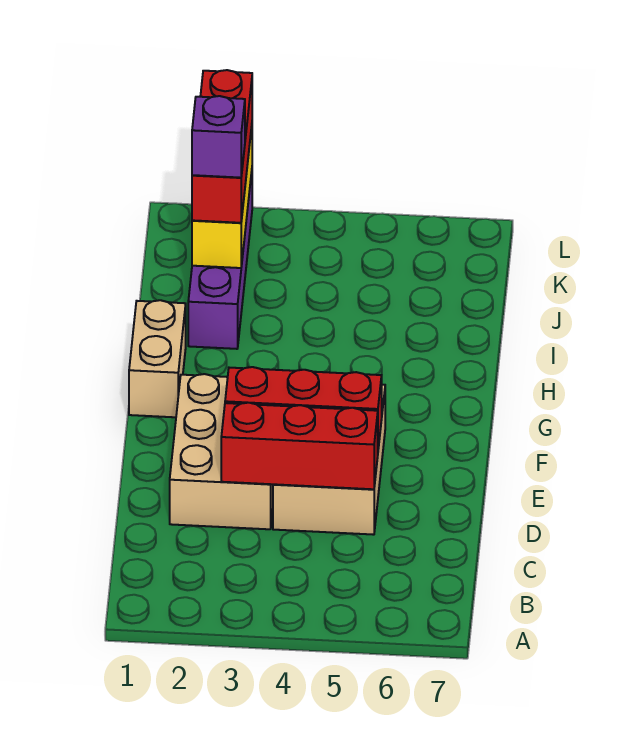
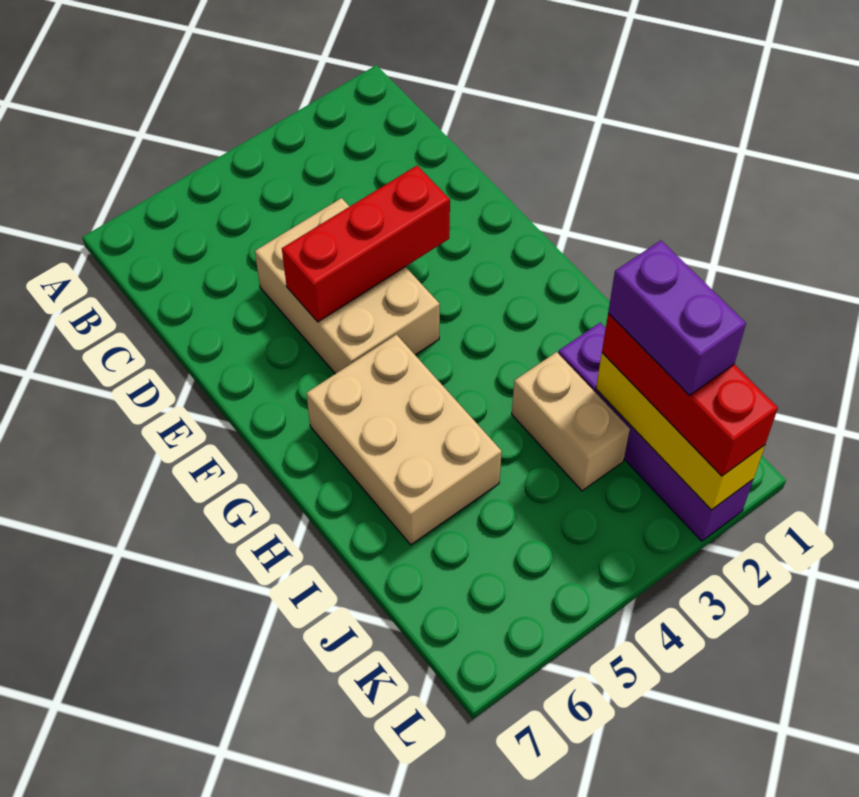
tan brick D2:F3 level 1 -> tan brick G5:I6 level 1
red brick D3:D5 level 2 -> none
tan brick G1:H1 level 1 -> tan brick I3:J3 level 1
purple brick J2 level 4 -> purple brick J2:K2 level 4

